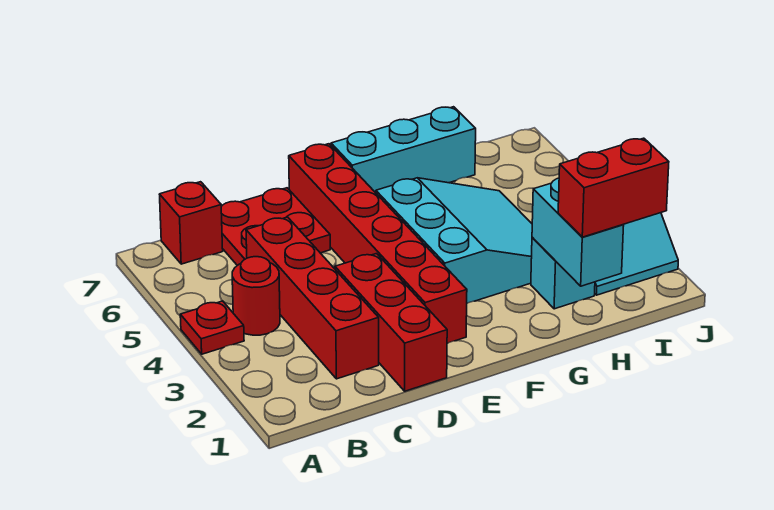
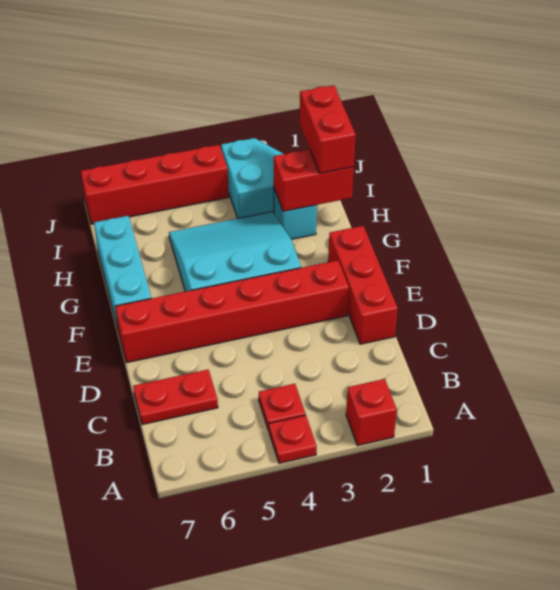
red round brick B4 level 1 -> red plate B4 level 1
red brick B7 level 1 -> red brick A2 level 1
red brick C2:C5 level 1 -> red brick J4:J7 level 1
red plate C6:D7 level 1 -> red plate C6:C7 level 1
red brick D1:D3 level 1 -> red brick D1:F1 level 1
cyan brick H1:H2 level 2 -> red brick H1:H2 level 2

